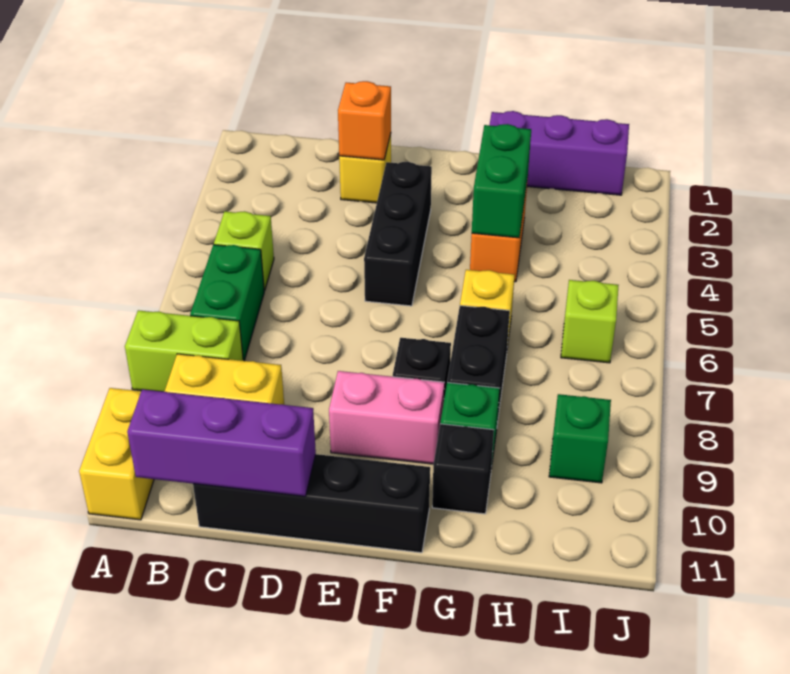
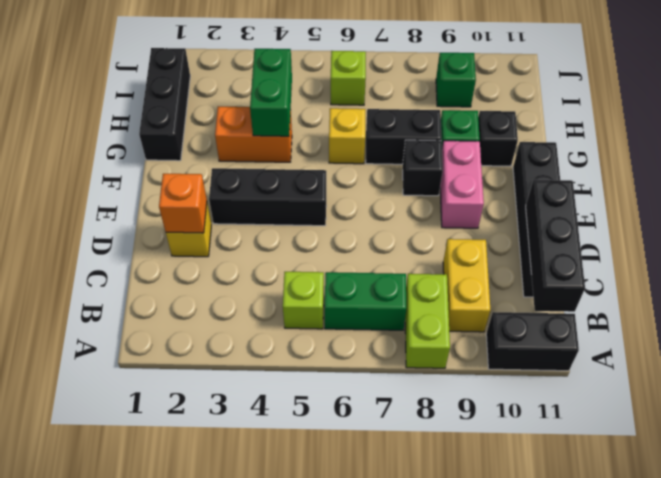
yellow brick A10:A11 level 1 -> black brick A10:A11 level 1
purple brick B11:D11 level 2 -> black brick B11:D11 level 2
purple brick G1:I1 level 1 -> black brick G1:I1 level 1
green brick G3:G4 level 2 -> green brick G4:H4 level 2

